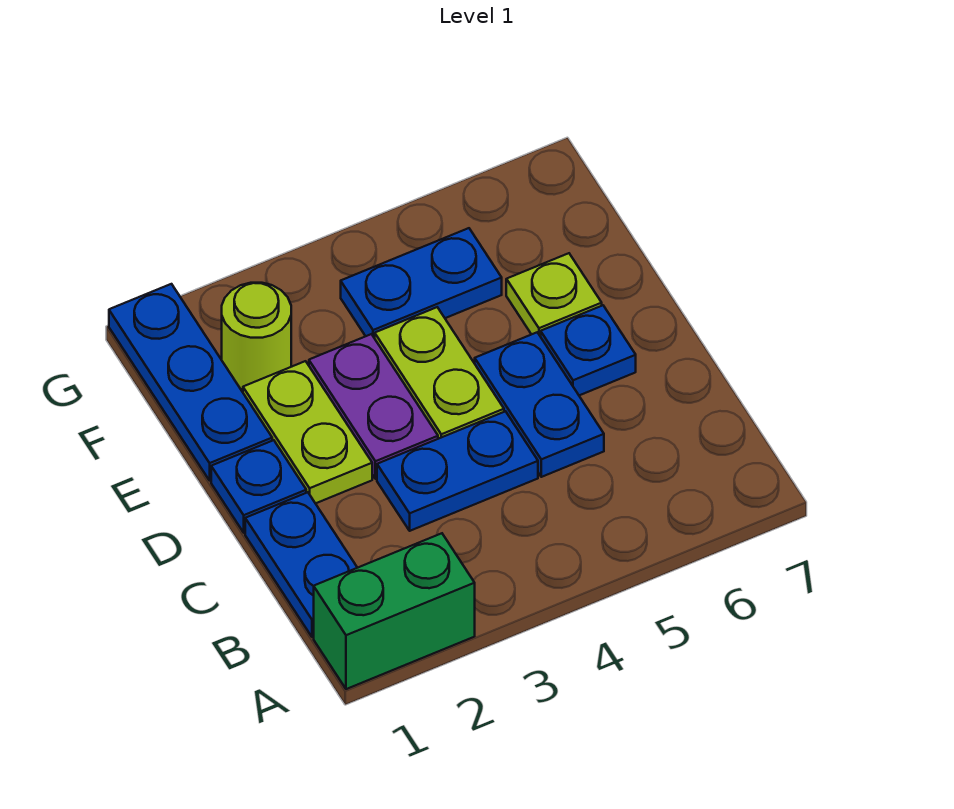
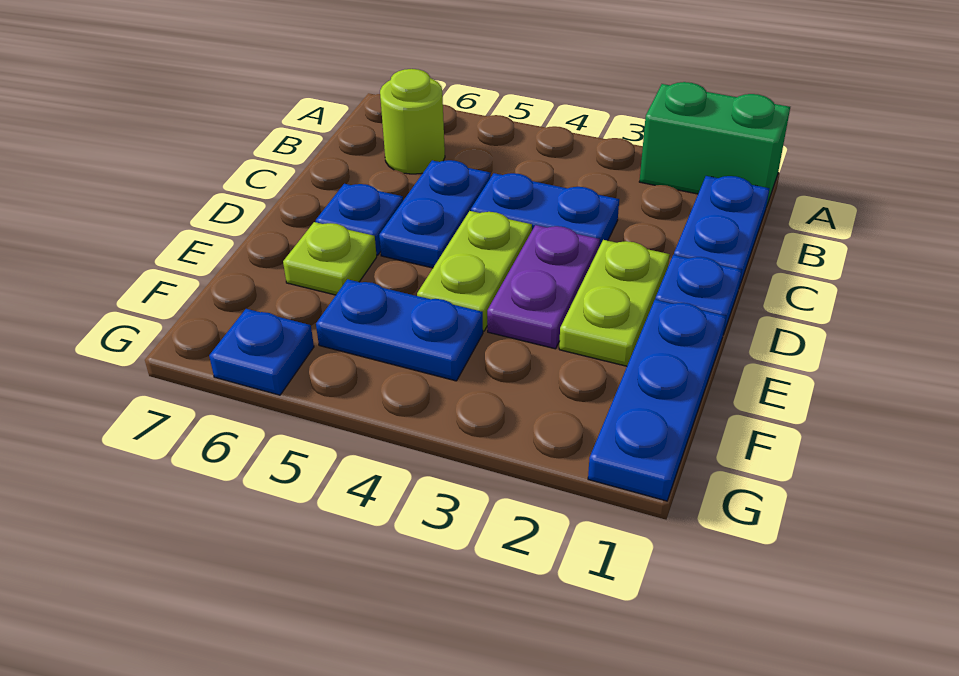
lime round brick F2 level 1 -> lime round brick B6 level 1
none -> blue plate G6 level 1

